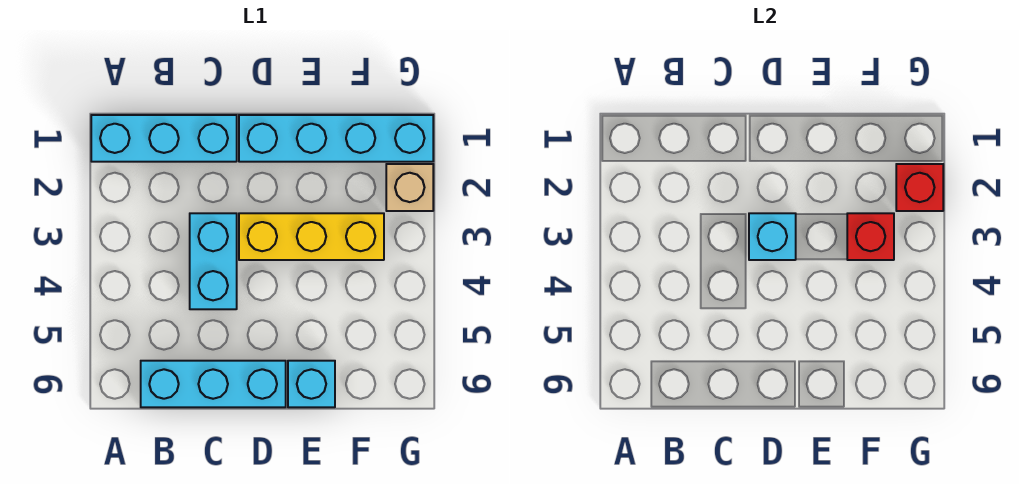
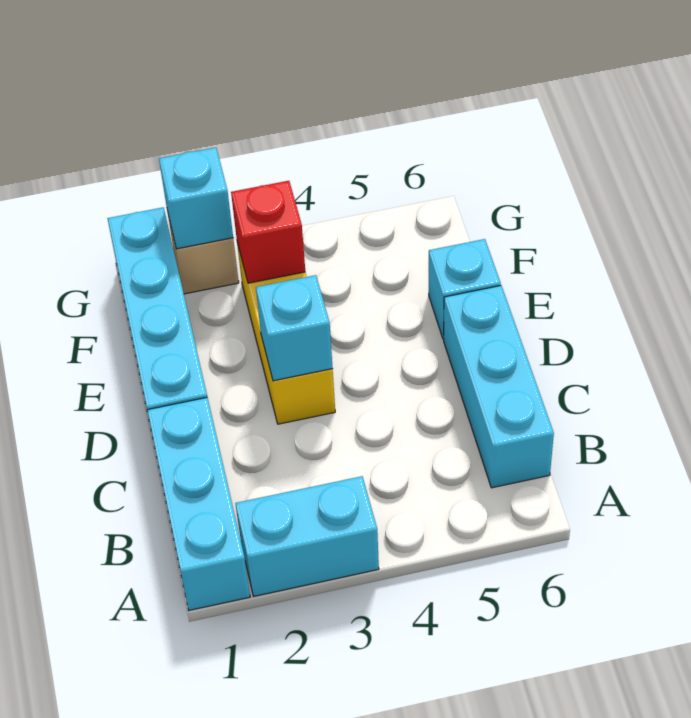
cyan brick C3:C4 level 1 -> cyan brick A2:A3 level 1
red brick G2 level 2 -> cyan brick G2 level 2

